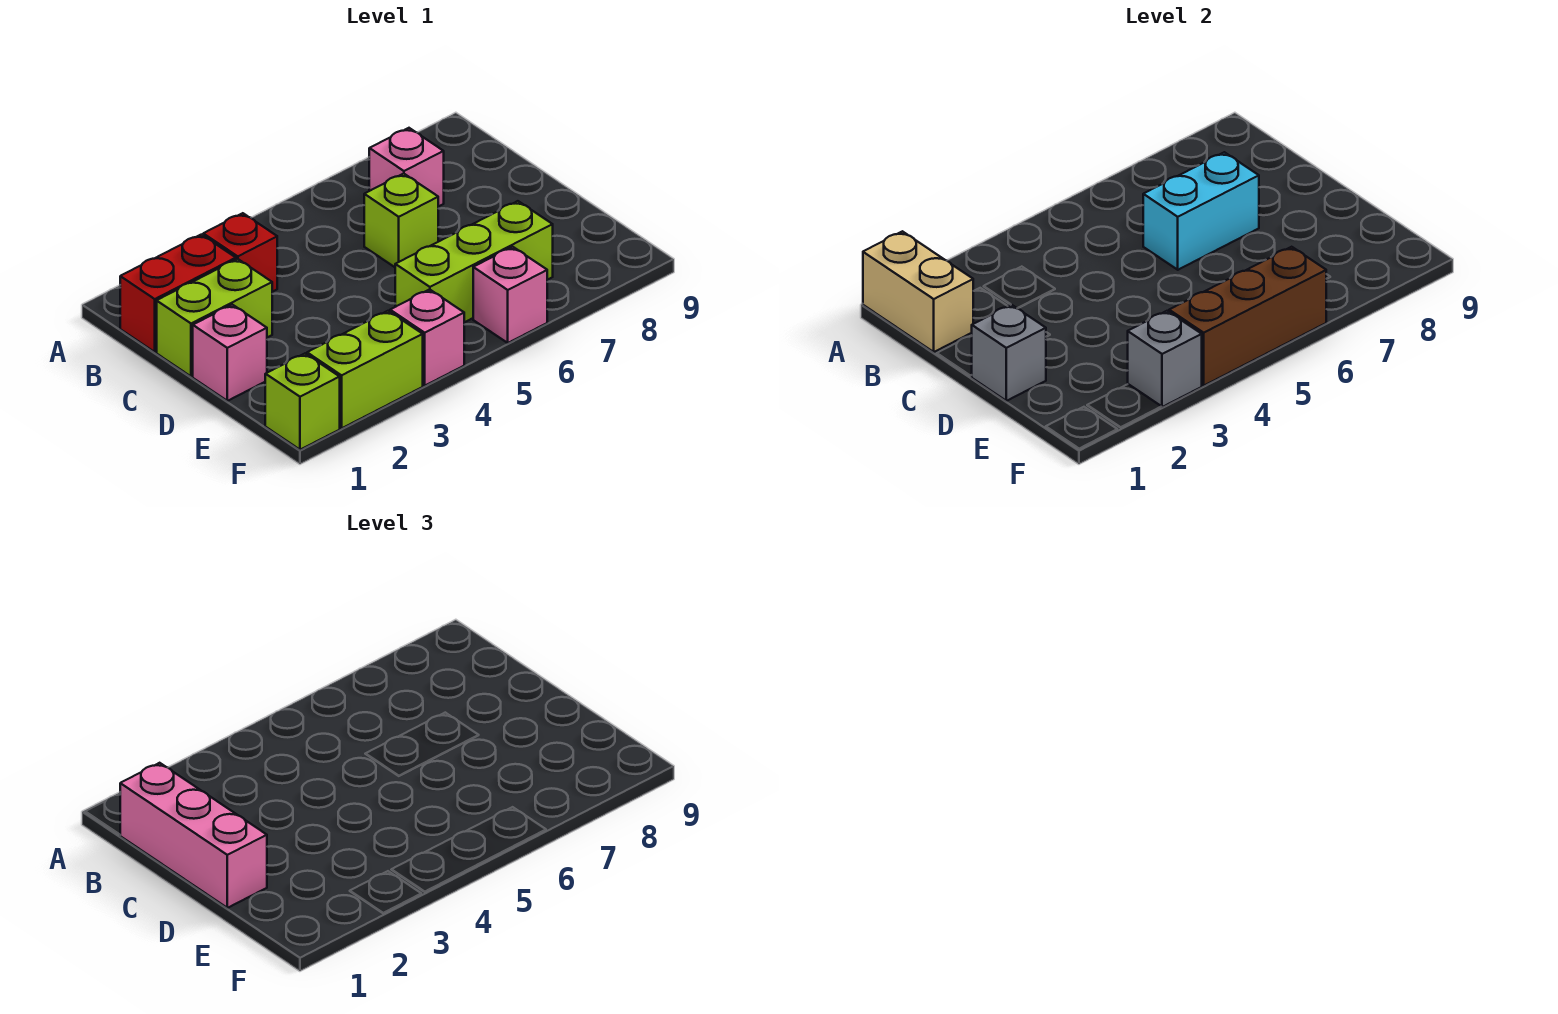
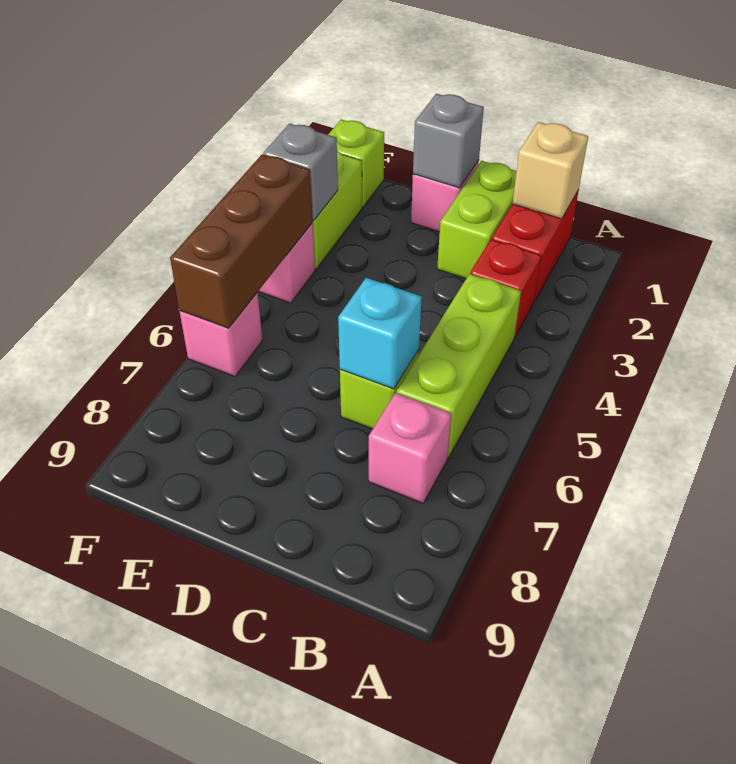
tan brick A1:B1 level 2 -> tan brick B1 level 2
pink brick B1:D1 level 3 -> none
cyan brick C6:C7 level 2 -> cyan brick C6 level 2
lime brick E5:E7 level 1 -> lime brick B4:B6 level 1

